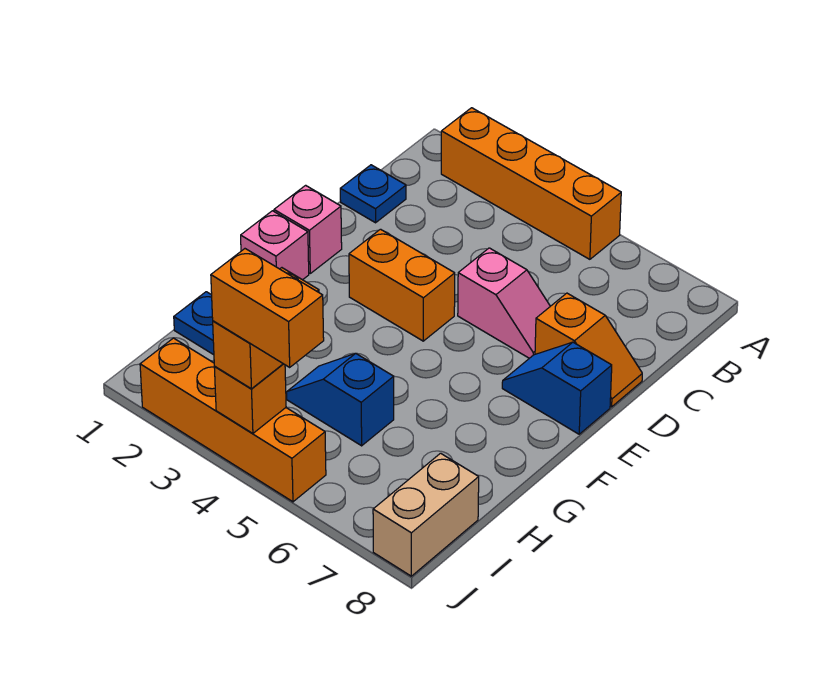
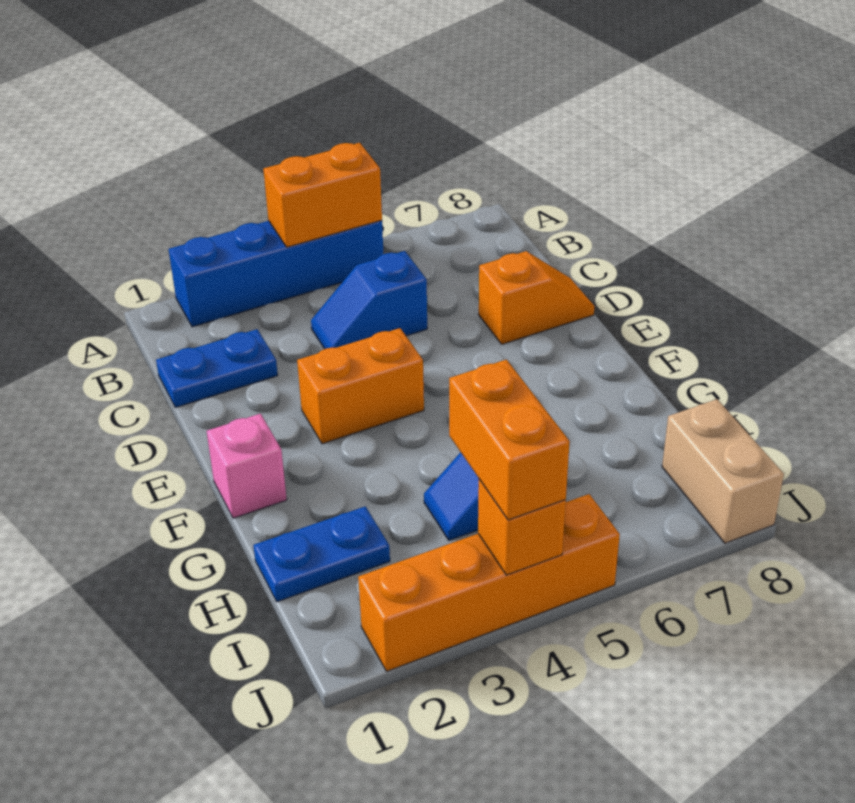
orange brick A2:A5 level 1 -> blue brick A2:A5 level 1
blue plate C1 level 1 -> blue plate C1:C2 level 1
pink slope D5:D6 level 1 top 5 -> none
pink brick E1 level 1 -> none
blue slope E7:E8 level 1 top 8 -> blue slope C4:C5 level 1 top 5
orange brick J4:J5 level 4 -> orange brick A4:A5 level 2

